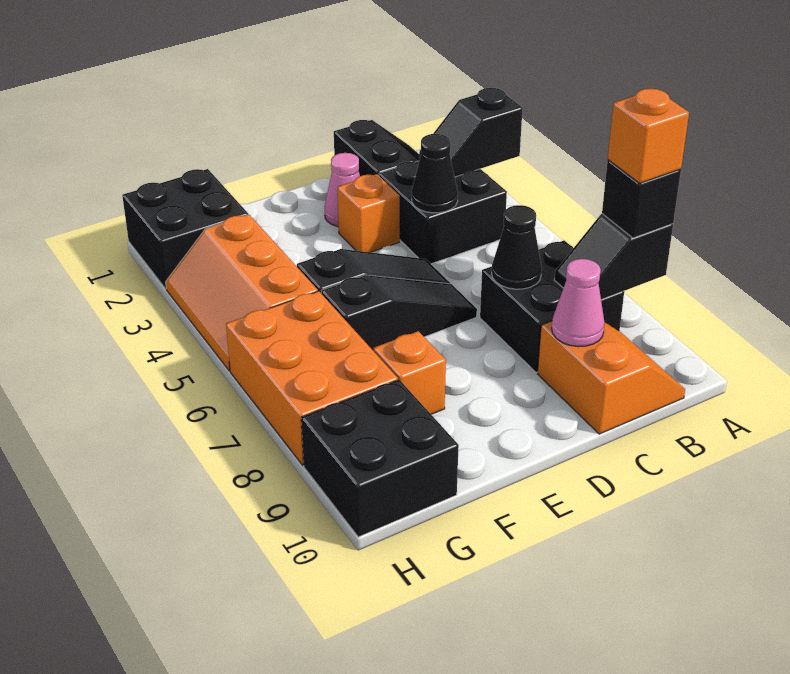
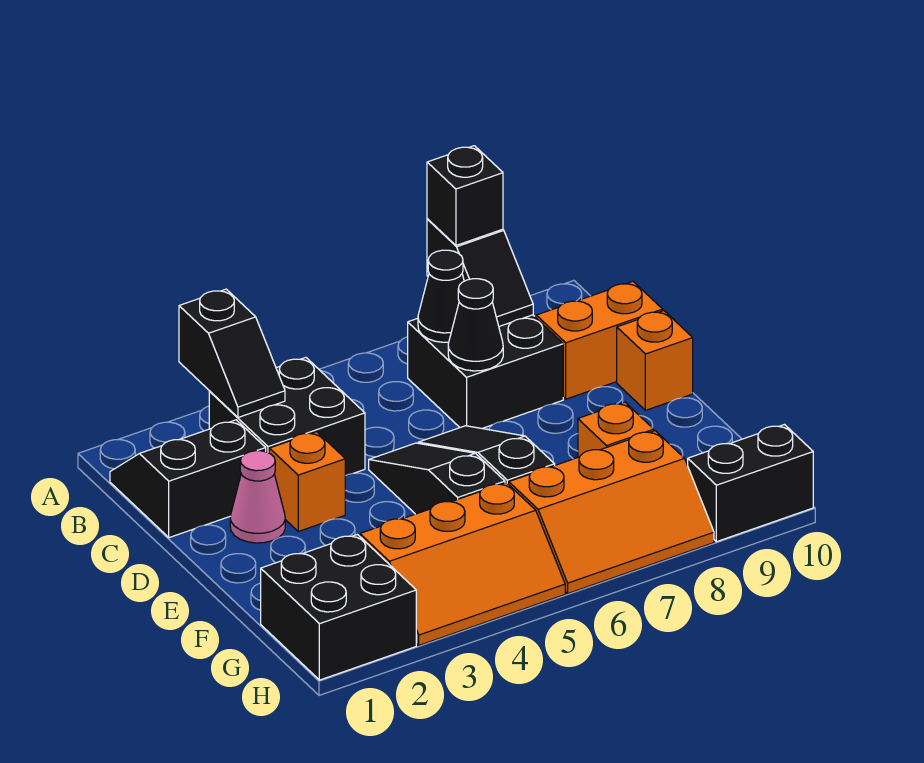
orange brick A8 level 4 -> orange brick D10 level 1
black cone C4 level 2 -> black cone B7 level 2
pink cone C9 level 2 -> none
orange brick G6:H8 level 1 -> orange slope G6:H8 level 1 top G
black brick G9:H10 level 1 -> black brick H9:H10 level 1

